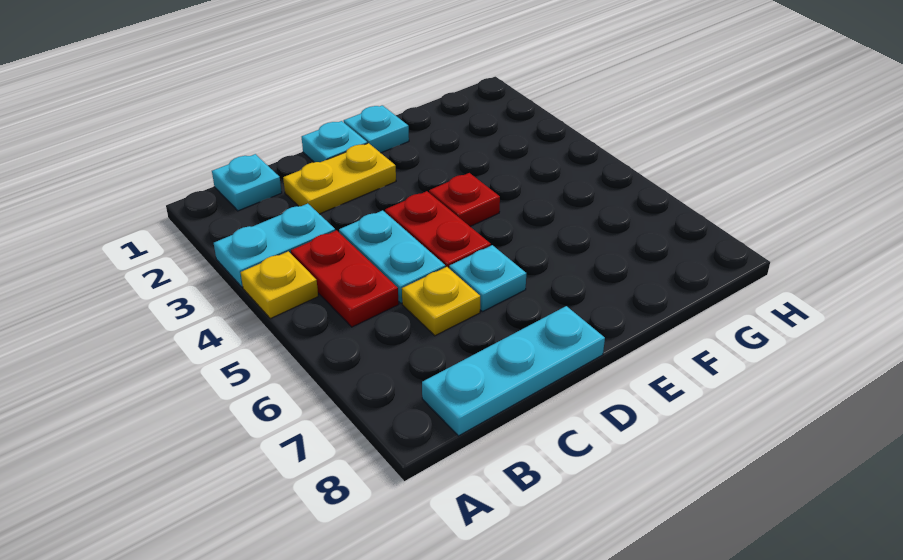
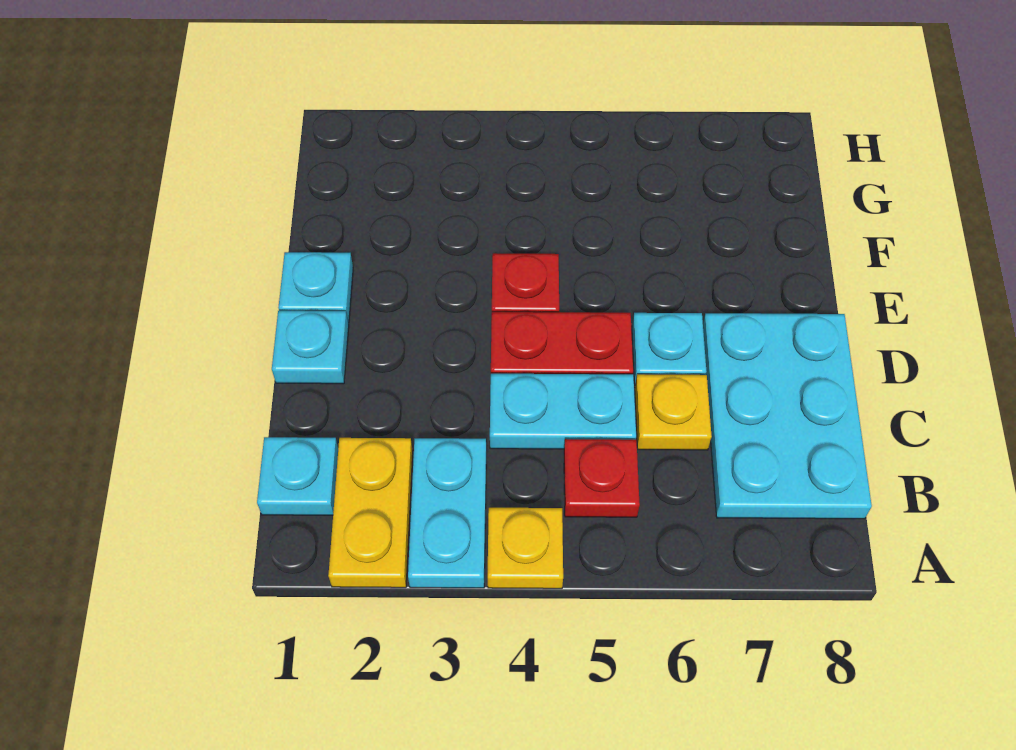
red plate B4:B5 level 1 -> red plate B5 level 1
cyan plate B8:D8 level 1 -> cyan plate B7:D8 level 1
yellow plate C2:D2 level 1 -> yellow plate A2:B2 level 1

